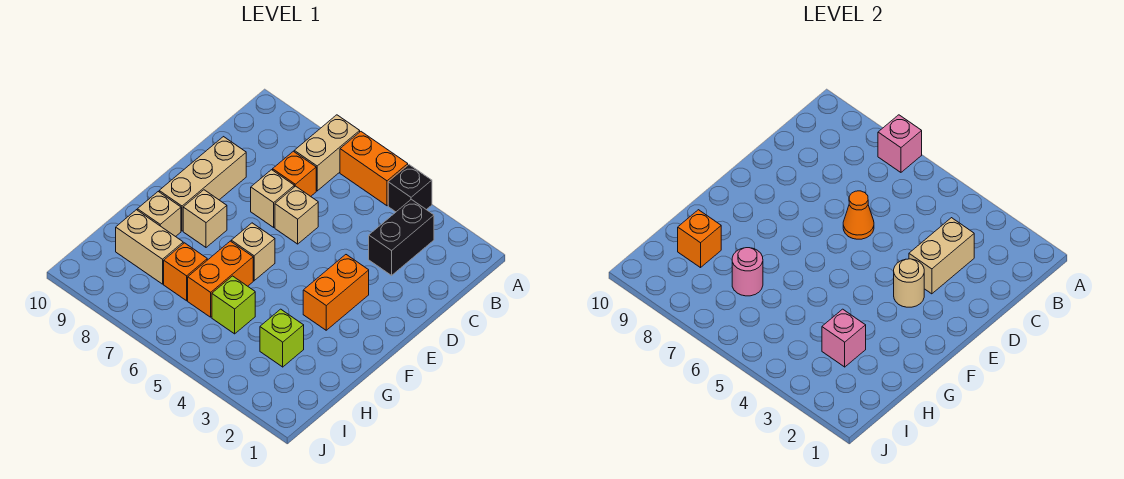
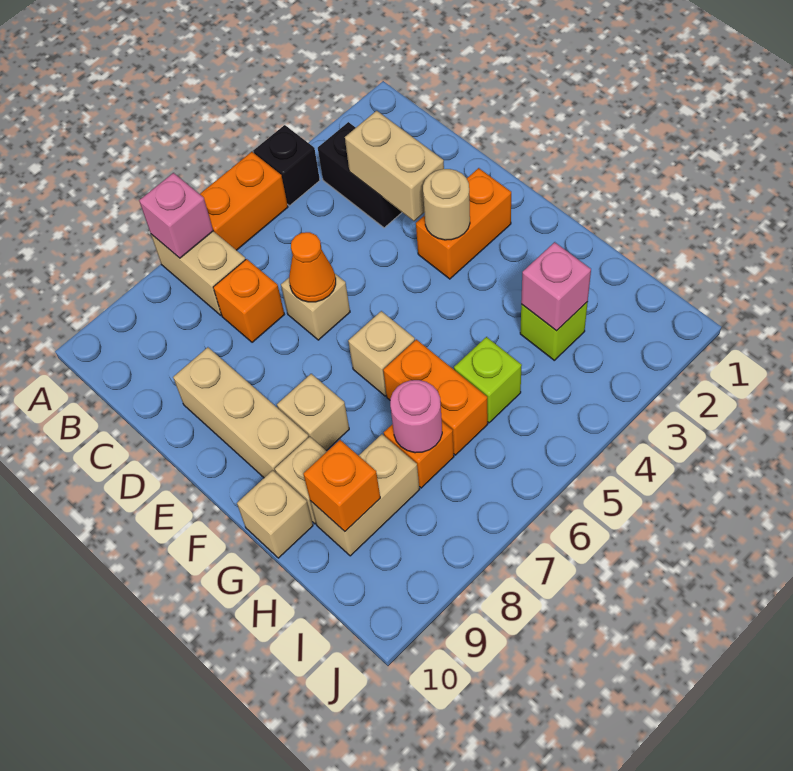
tan brick D7 level 1 -> tan brick G10 level 1
orange brick E3:F3 level 1 -> orange brick E2:E3 level 1

